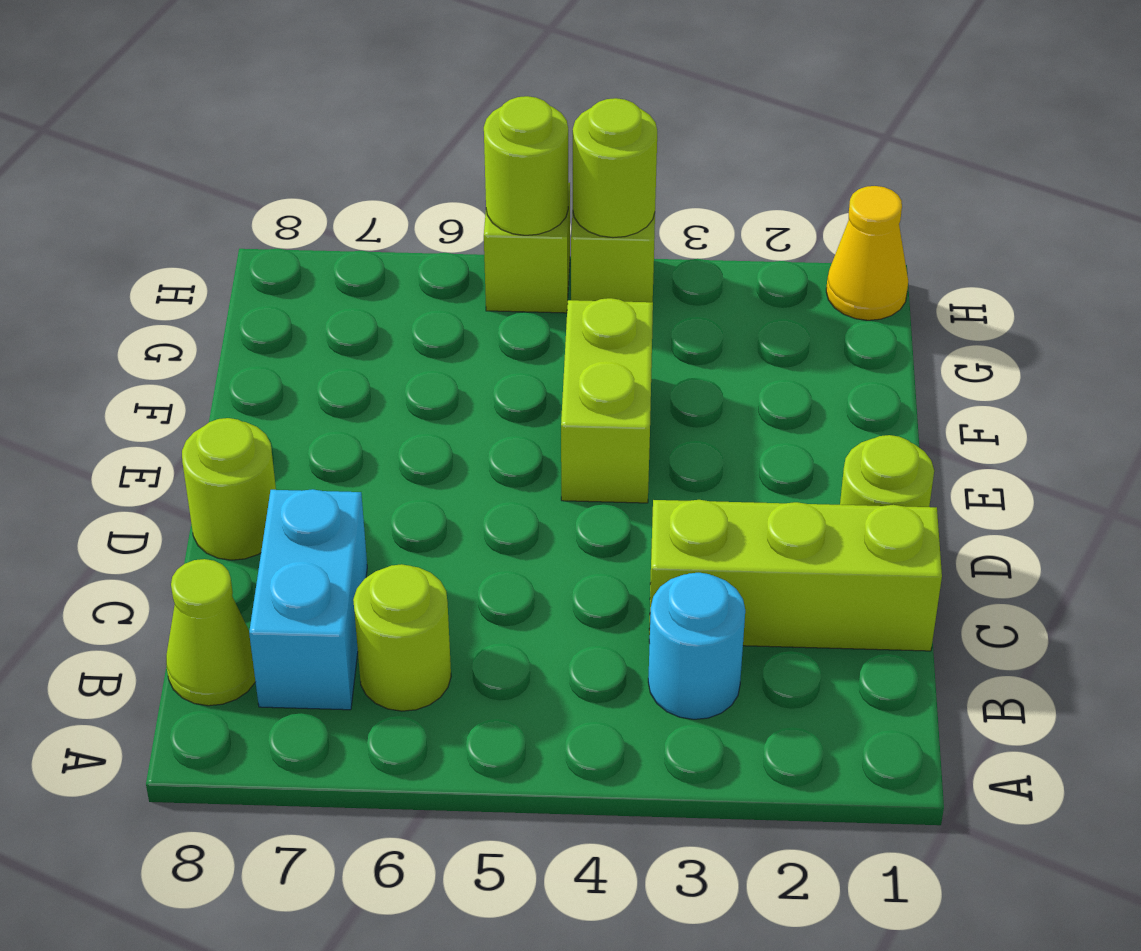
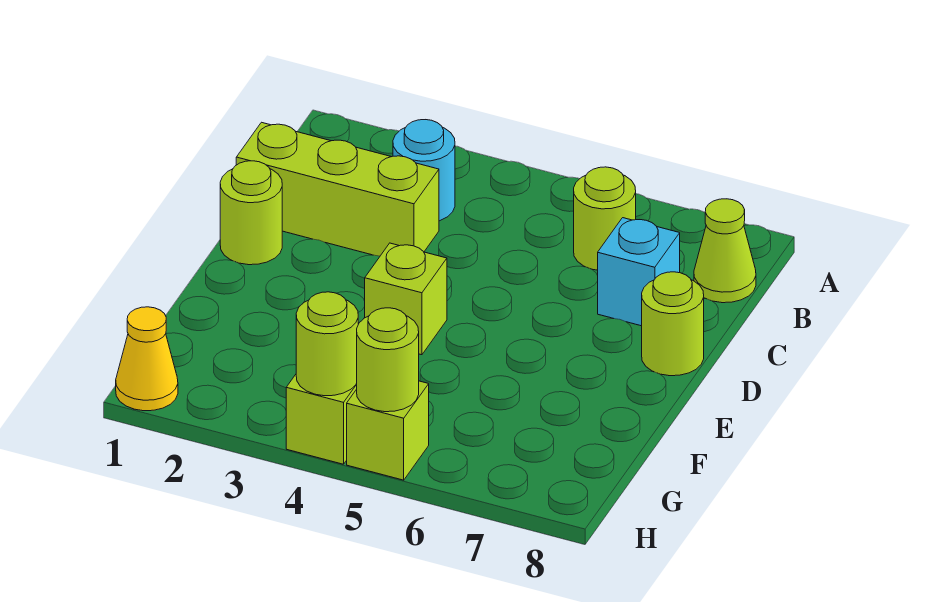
cyan brick B7:C7 level 1 -> cyan brick C7 level 1
lime brick E4:F4 level 1 -> lime brick E4 level 1

